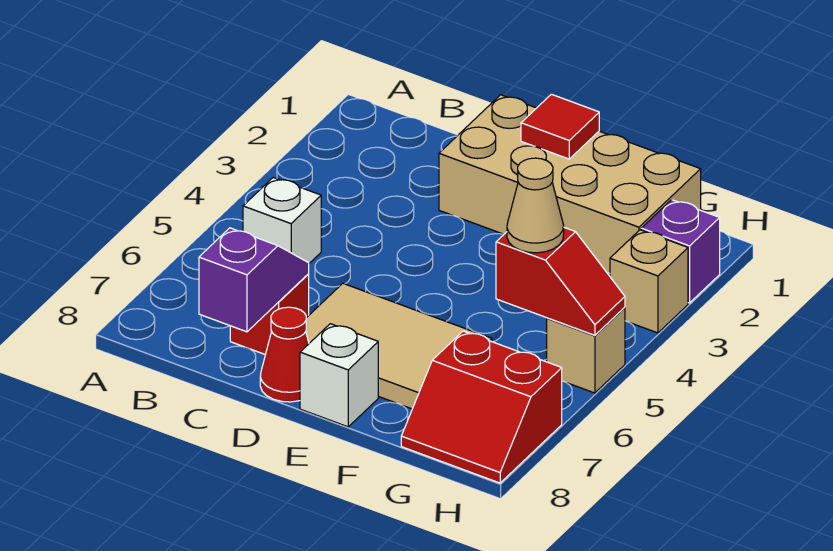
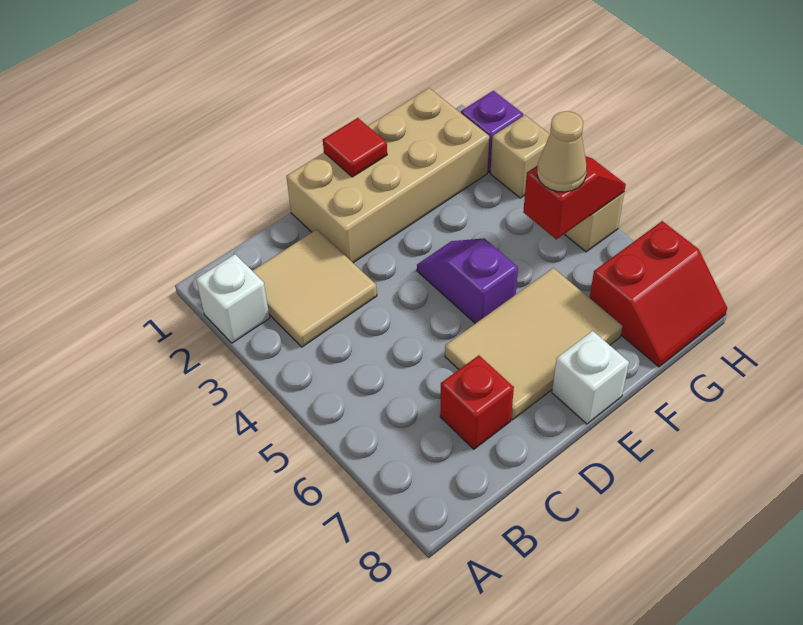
none -> tan tile B2:C3 level 1
white brick B5 level 1 -> white brick A2 level 1
purple slope C7:C8 level 2 top 8 -> purple slope E4:E5 level 1 top 5
red cone D8 level 1 -> none

